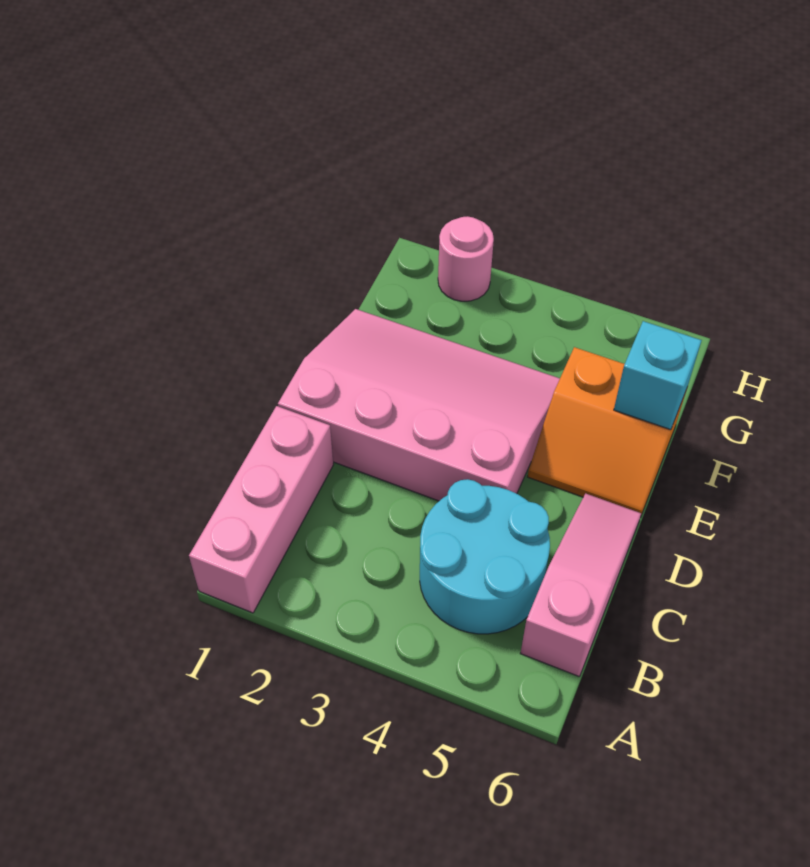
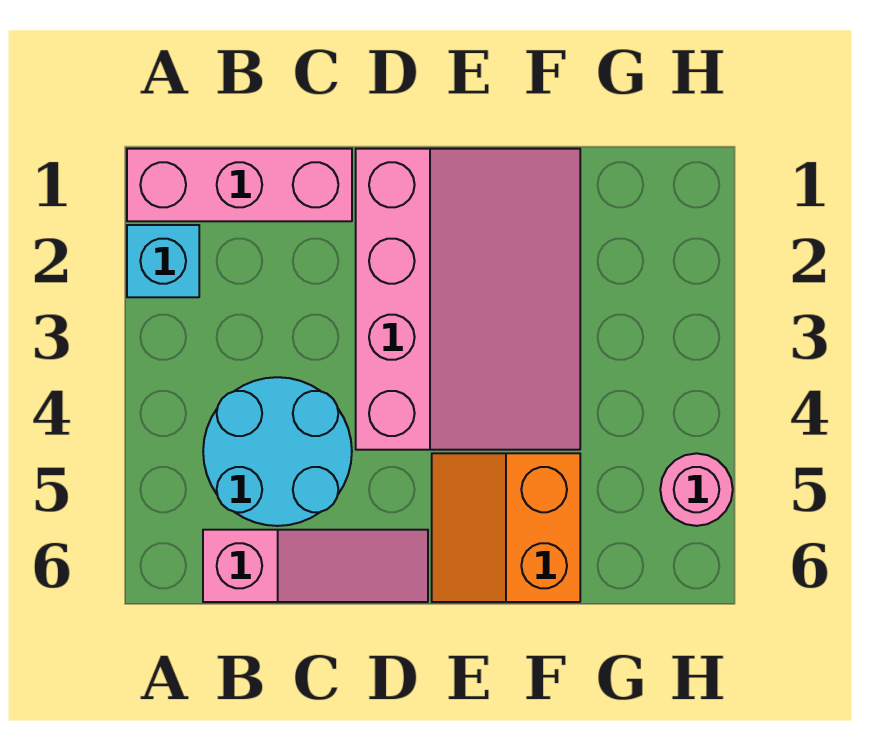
cyan brick F6 level 2 -> cyan brick A2 level 1
pink round brick H2 level 1 -> pink round brick H5 level 1

